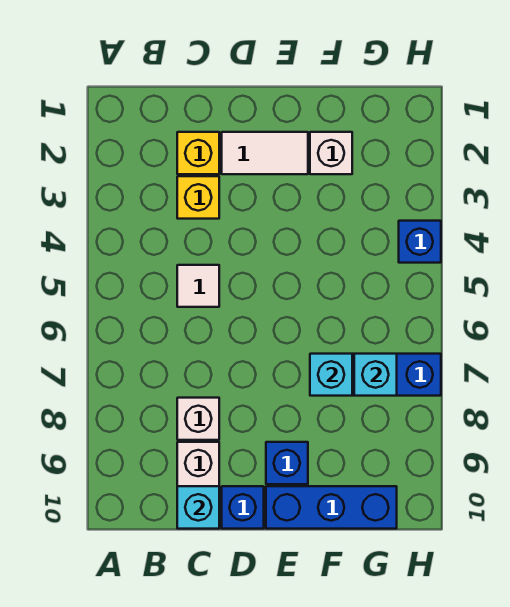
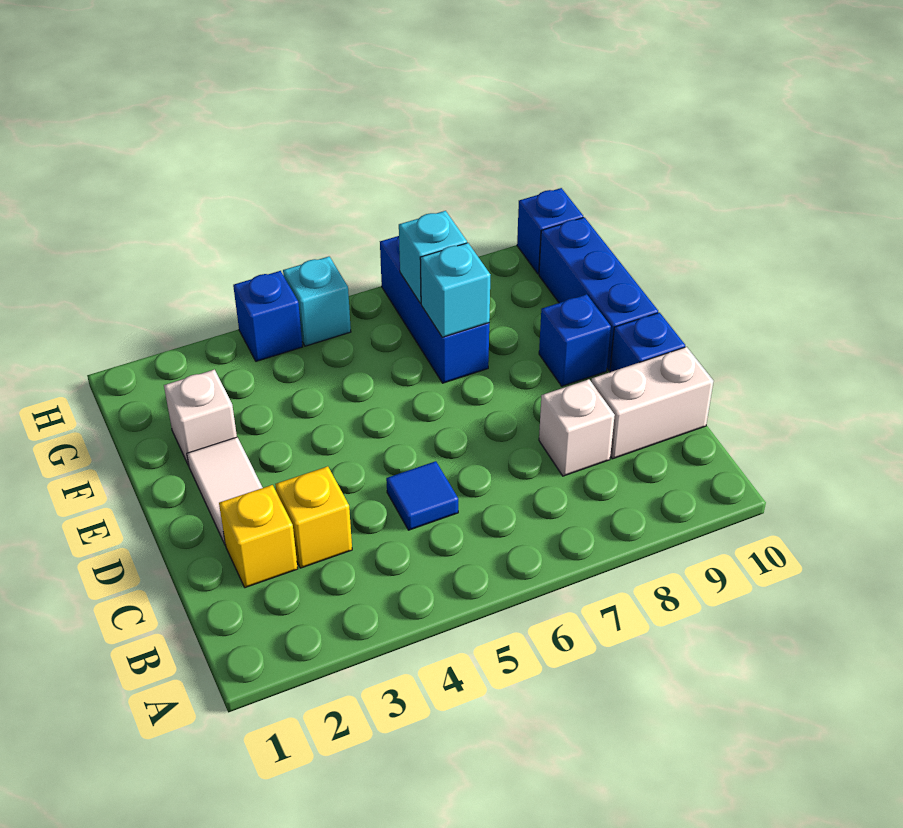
white tile C5 level 1 -> blue tile C5 level 1
cyan brick C10 level 2 -> cyan brick H5 level 1
none -> blue brick H10 level 1

